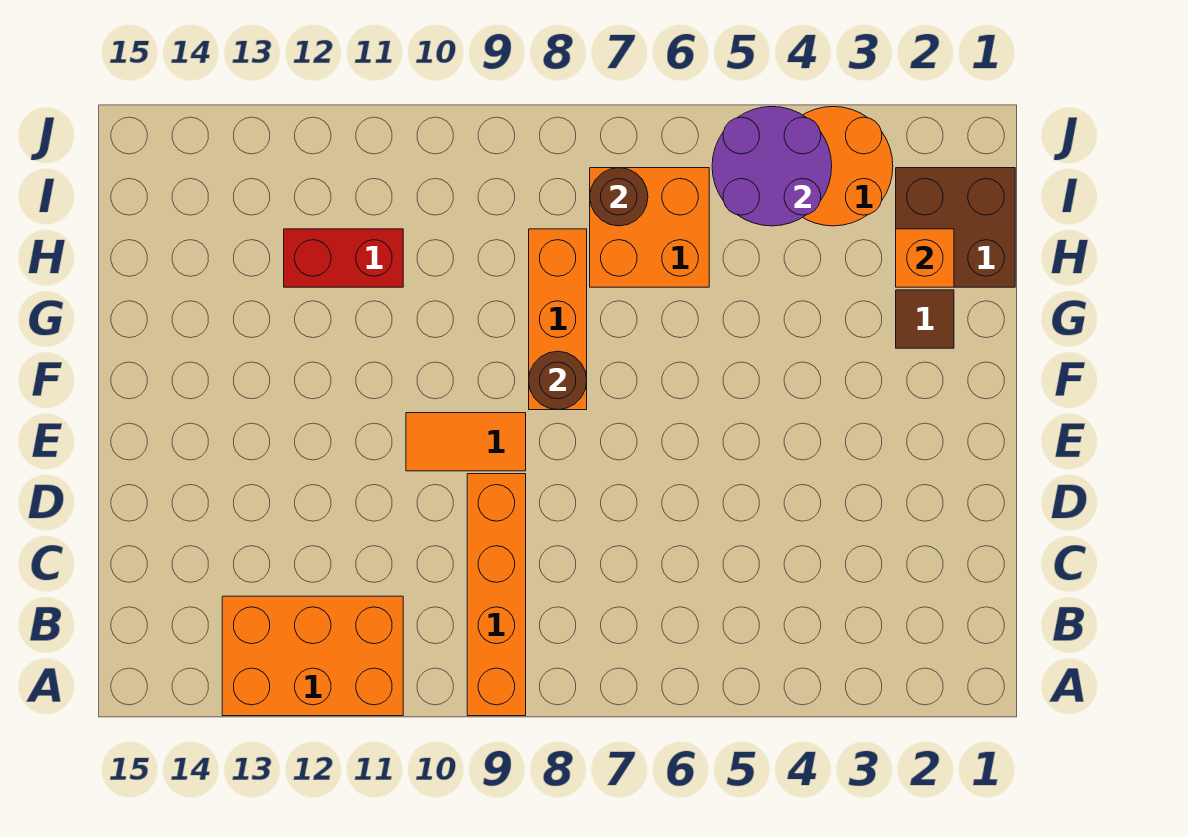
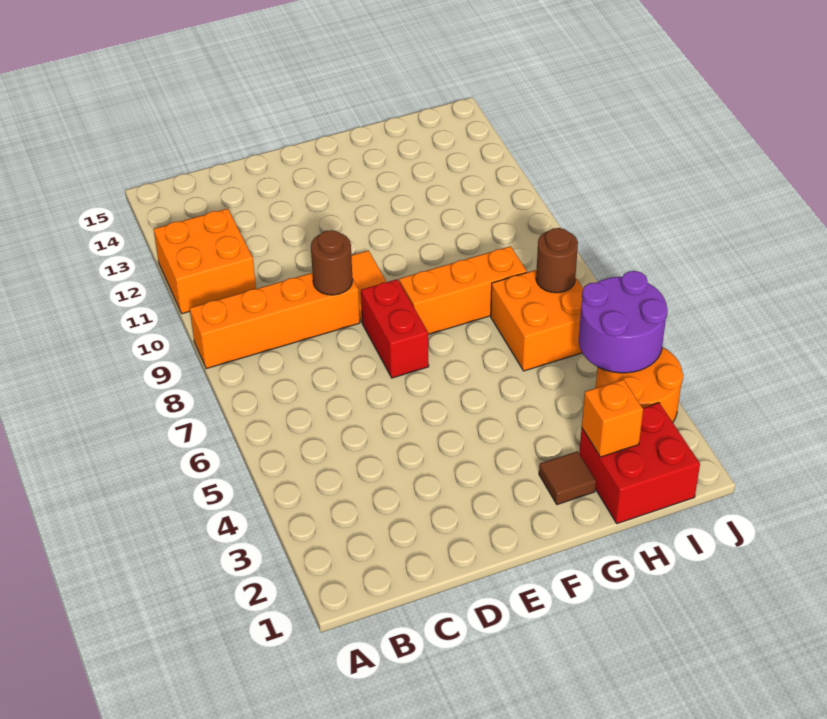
orange brick A11:B13 level 1 -> orange brick A11:B12 level 1
brown round brick F8 level 2 -> brown round brick D9 level 2
brown brick H1:I2 level 1 -> red brick H1:I2 level 1
red brick H11:H12 level 1 -> red brick E7:E8 level 1

